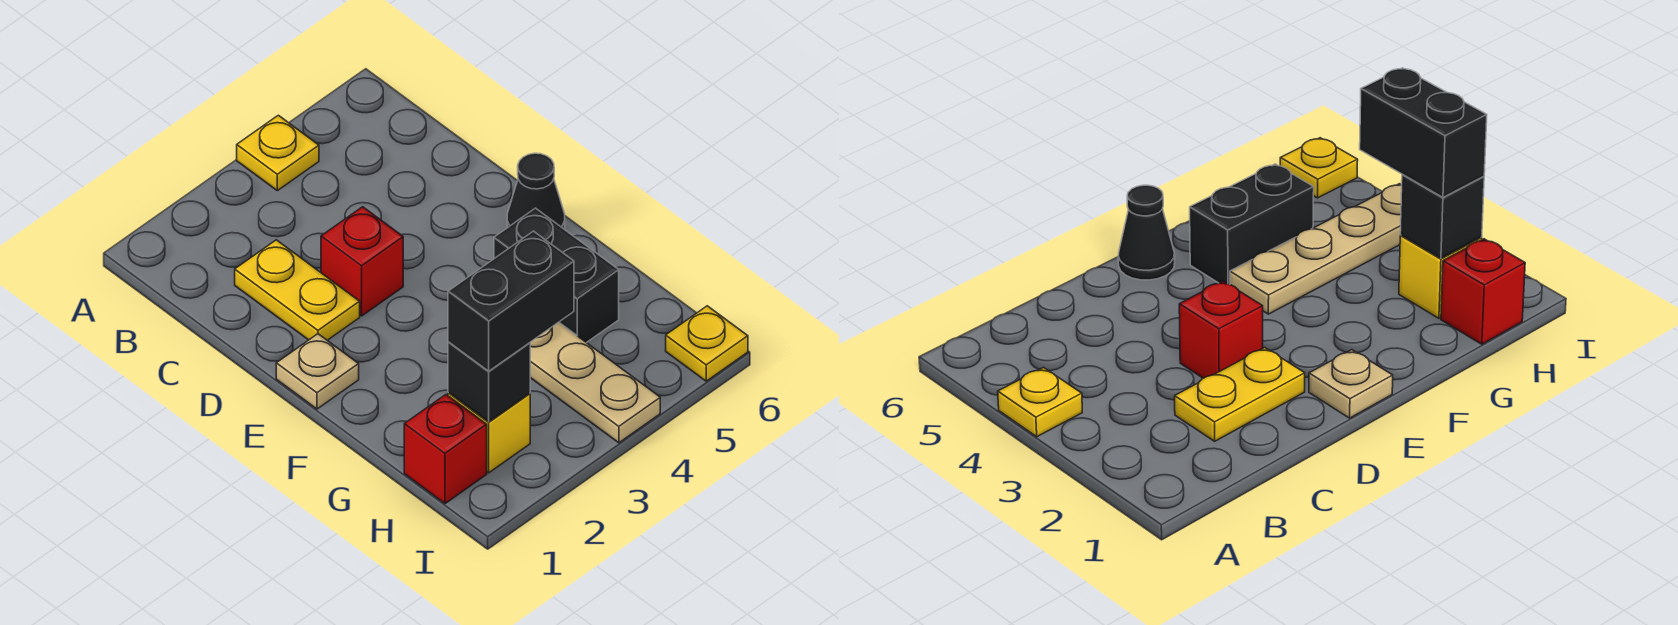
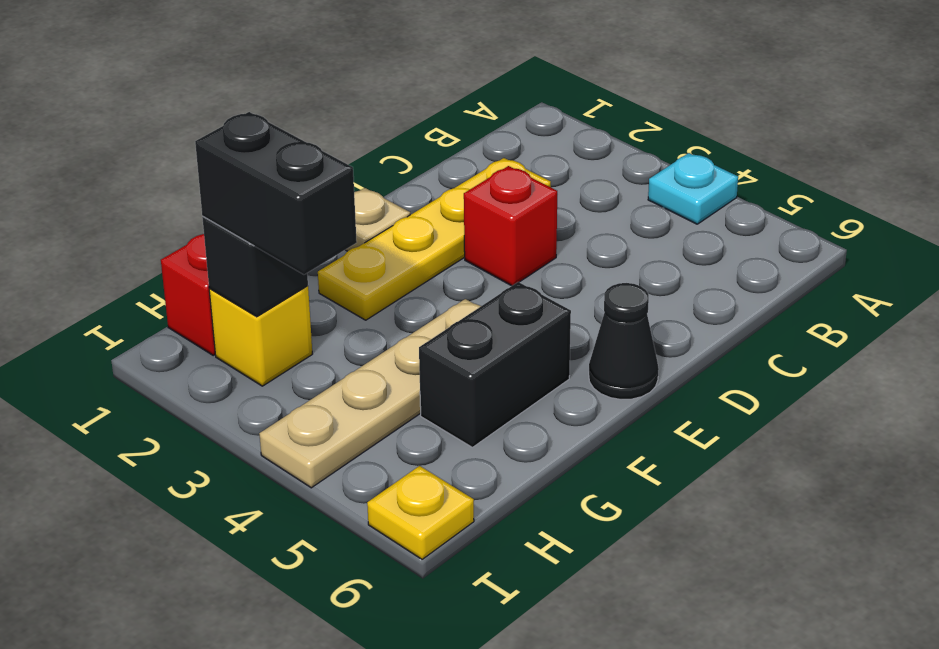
yellow plate A4 level 1 -> cyan plate A4 level 1
yellow plate C2:D2 level 1 -> yellow plate C2:F2 level 1

